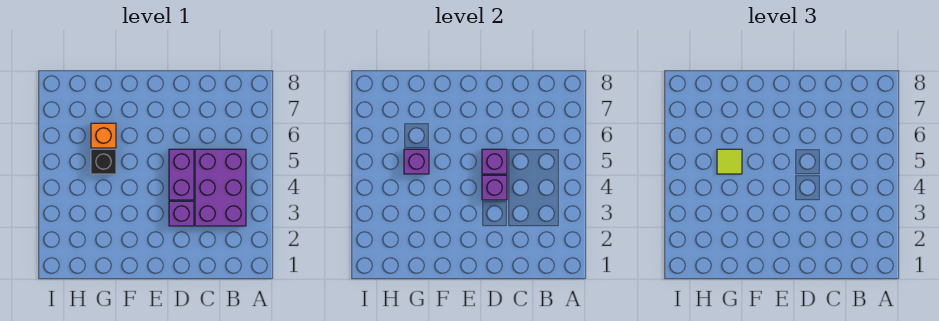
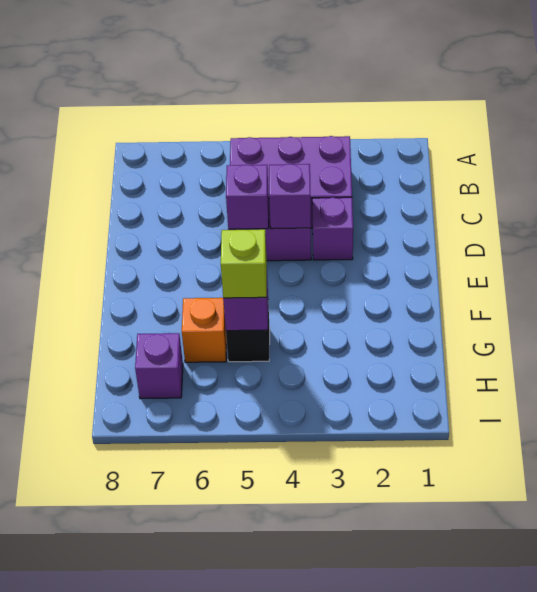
lime tile G5 level 3 -> lime brick G5 level 3
none -> purple brick H7 level 1

